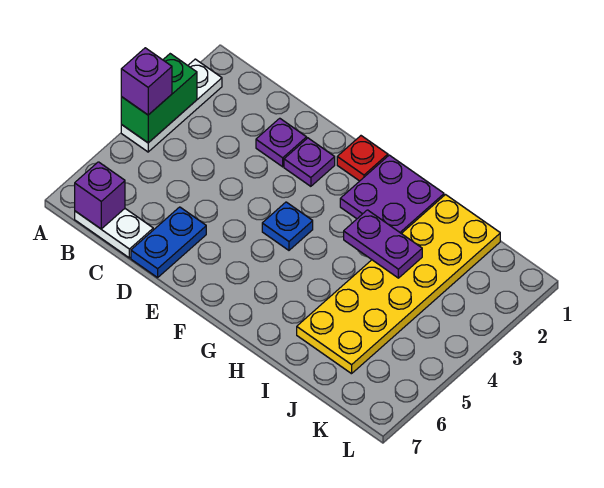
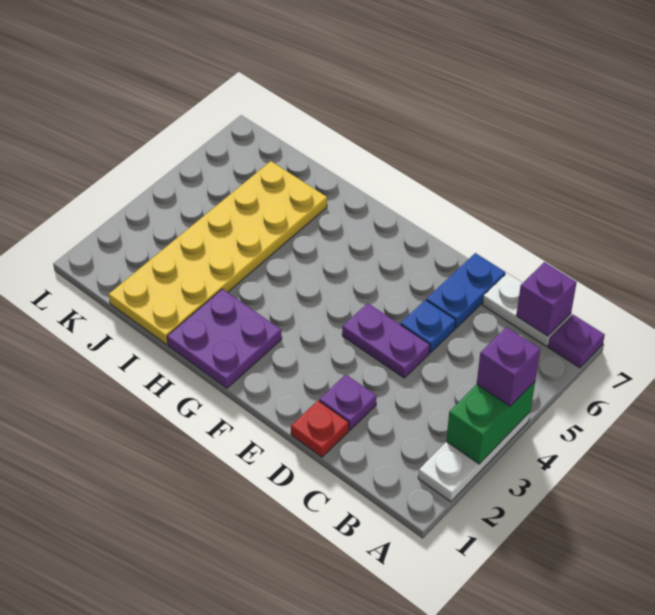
purple plate E2 level 1 -> purple plate A7 level 1
red plate F1 level 1 -> red plate D1 level 1
blue plate F4 level 1 -> blue plate D5 level 1
purple plate H3:I3 level 2 -> purple plate D4:E4 level 1

